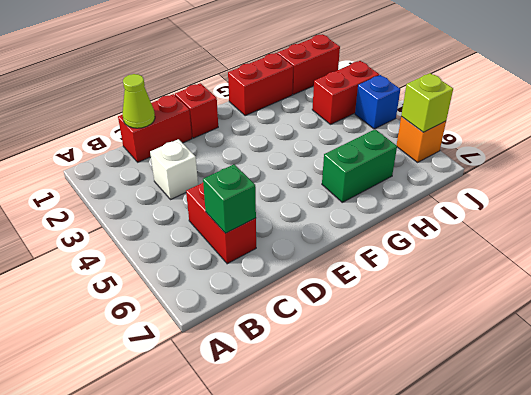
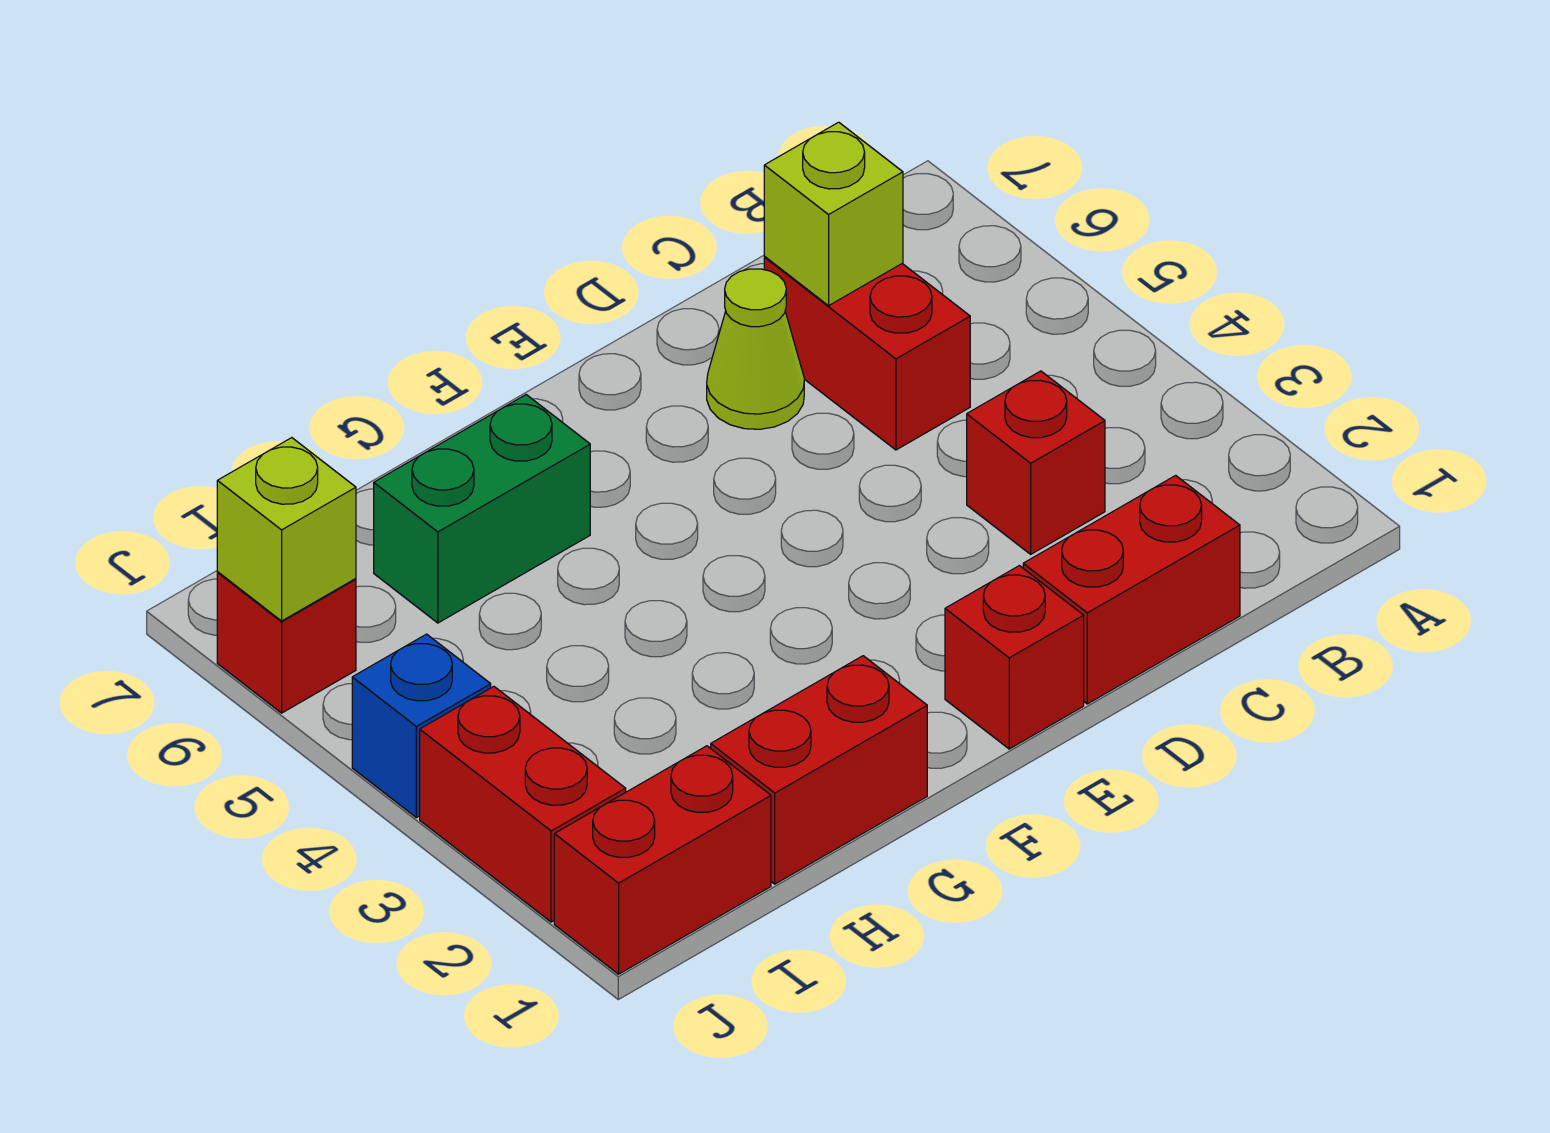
lime cone C1 level 2 -> lime cone D6 level 1
white brick C3 level 1 -> red brick C3 level 1
green brick C6 level 2 -> lime brick C6 level 2
red brick I3:J3 level 1 -> red brick J2:J3 level 1
orange brick J6 level 1 -> red brick J6 level 1

